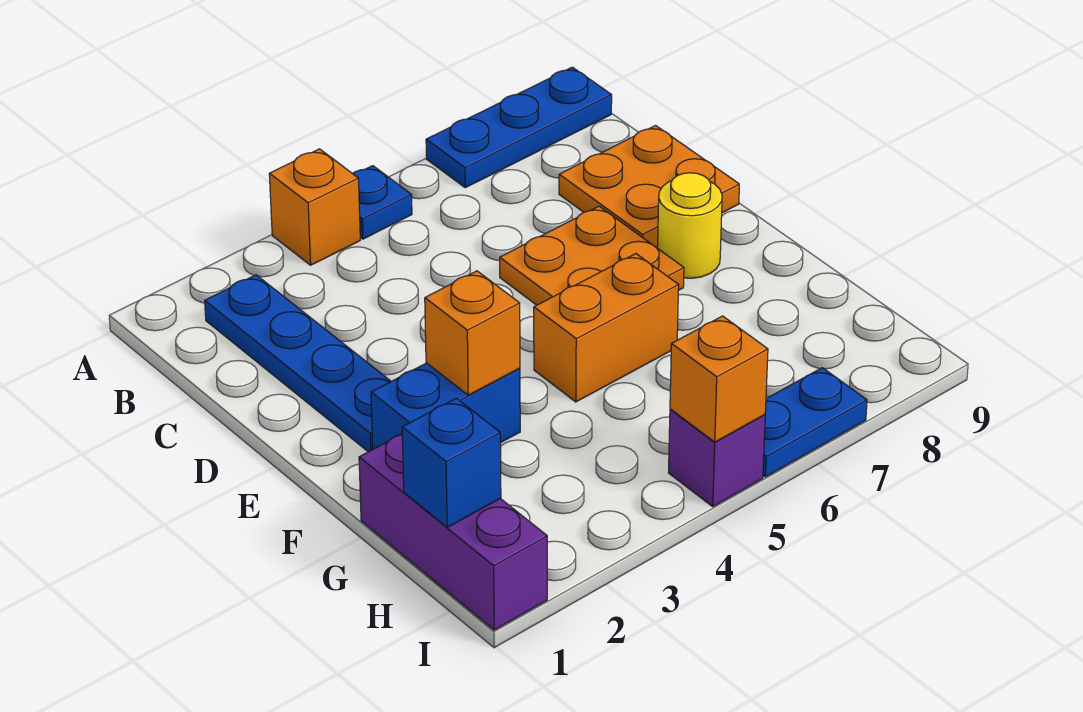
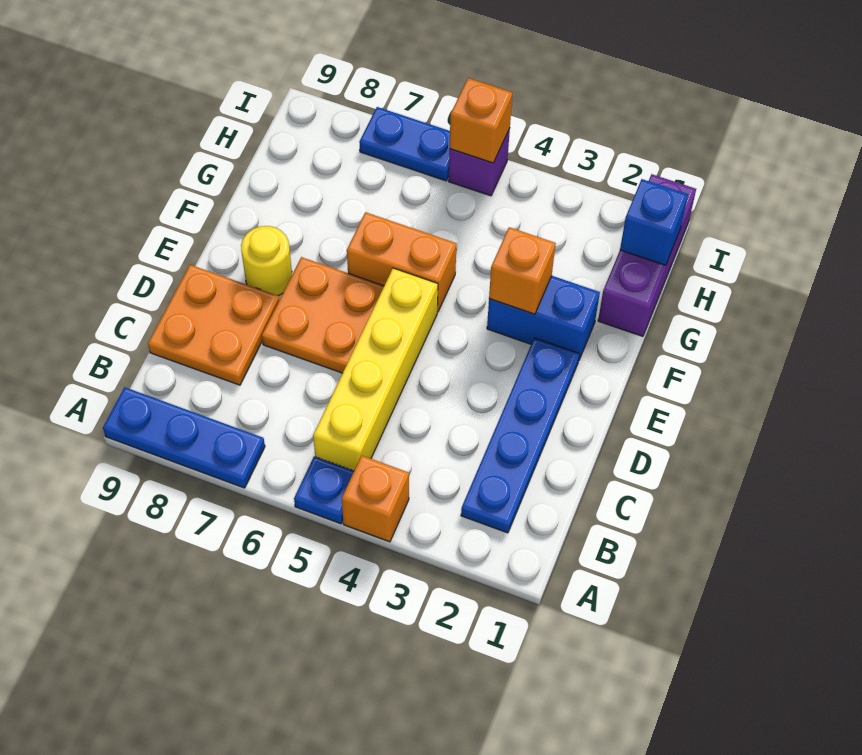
none -> yellow brick B5:E5 level 1

